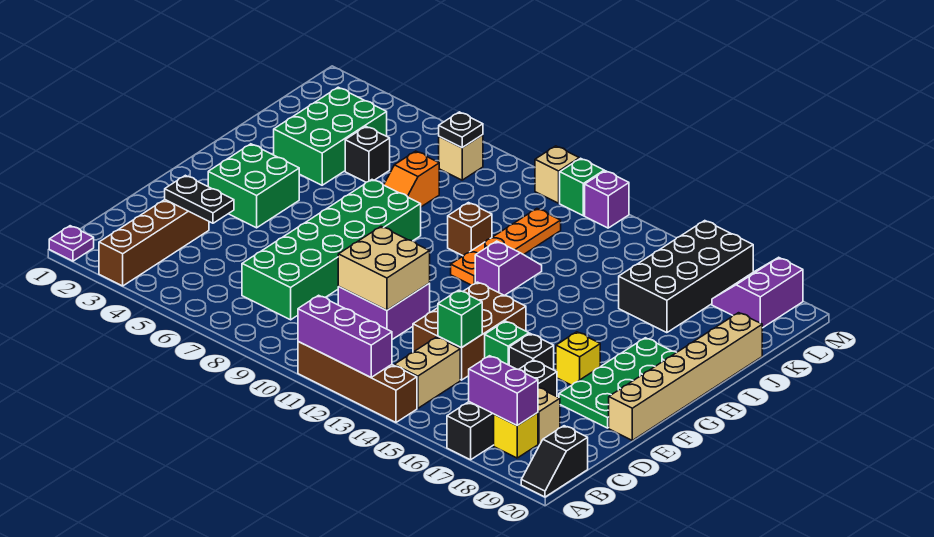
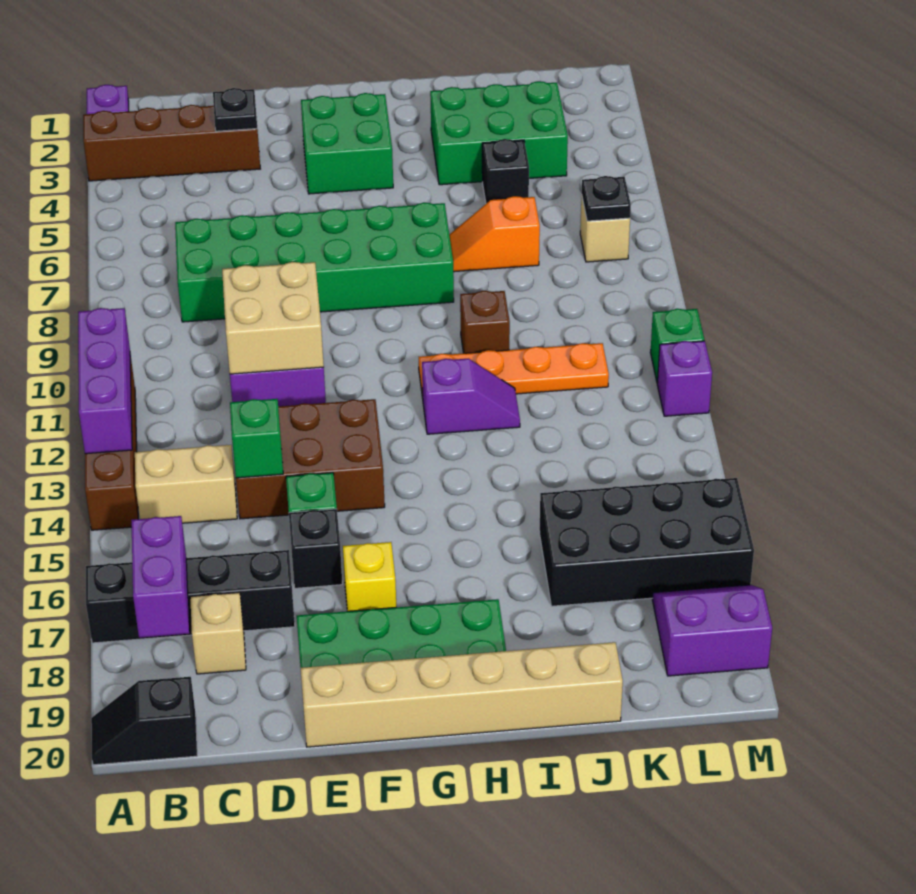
yellow brick B18 level 1 -> none
black plate D3:D4 level 2 -> black plate D3 level 2
tan brick M10 level 1 -> none

